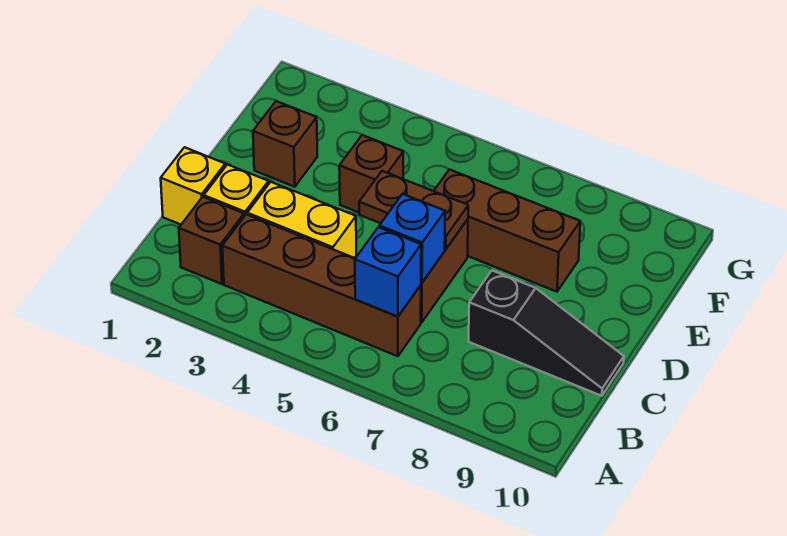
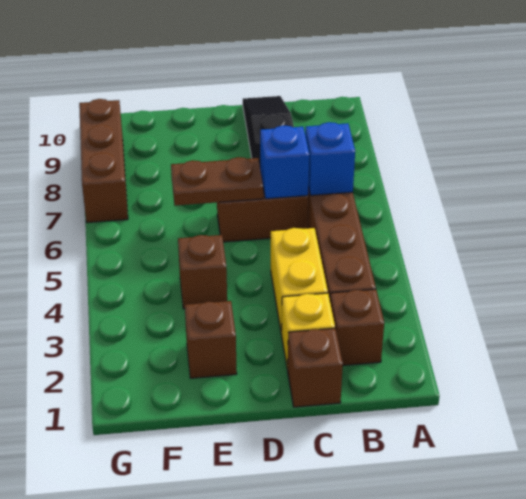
yellow brick C1 level 1 -> brown brick C1 level 1
brown plate D5:D6 level 2 -> brown plate D6:E6 level 2
brown brick E6:E8 level 1 -> brown brick G7:G9 level 1

